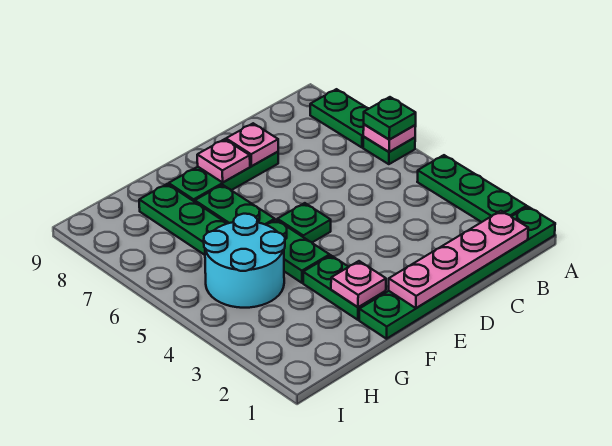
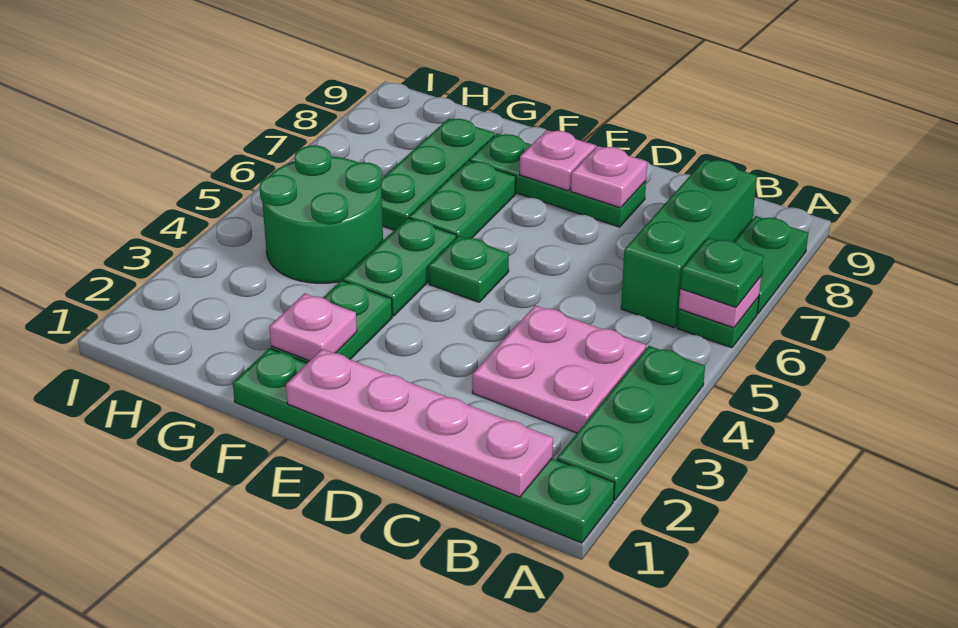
none -> pink plate B3:C4 level 1
none -> green brick B6:B8 level 1
cyan round brick G4:H5 level 1 -> green round brick G4:H5 level 1

